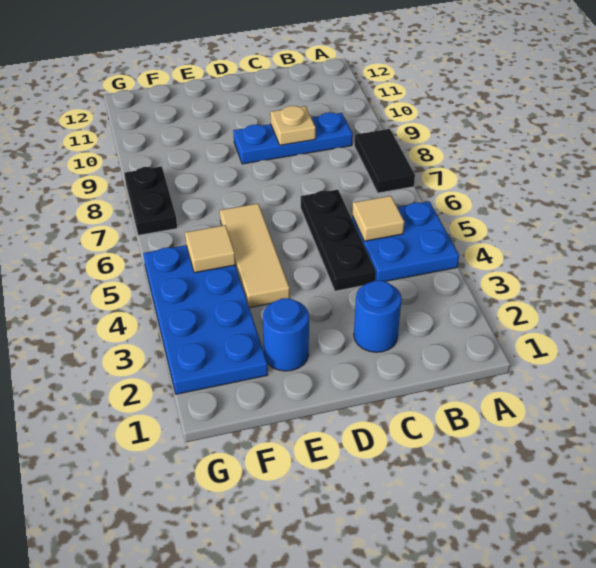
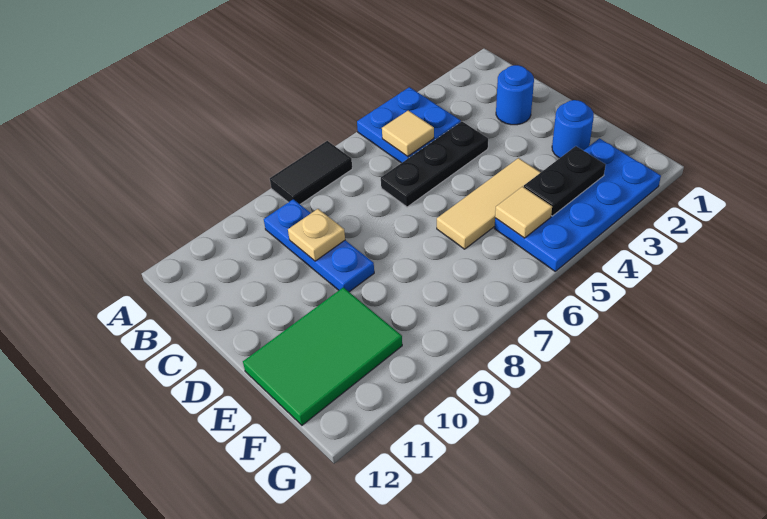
none -> green tile E10:F12 level 1
black plate G7:G8 level 1 -> black plate F3:F4 level 2

